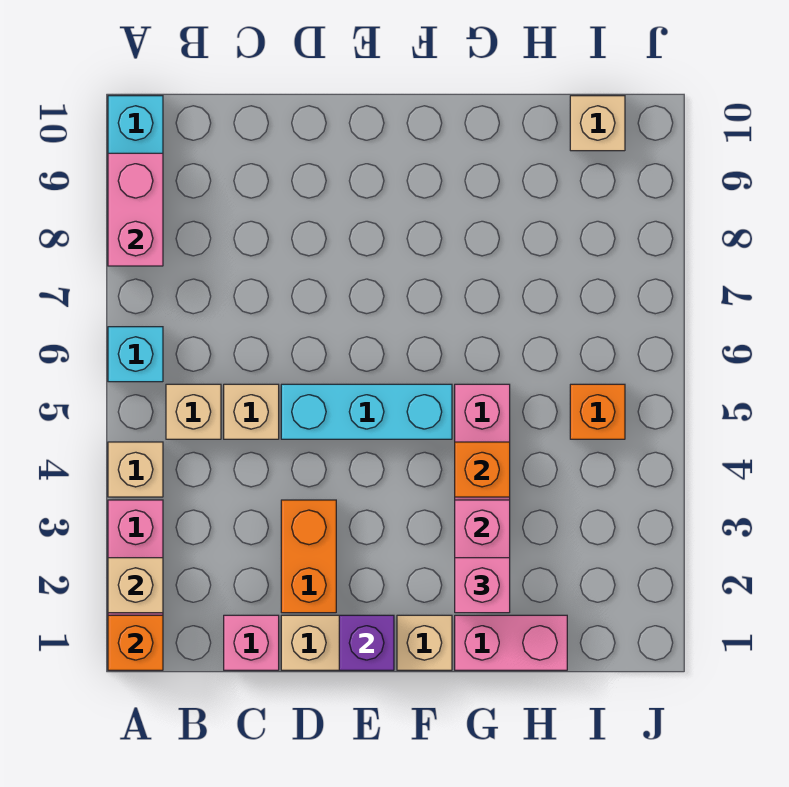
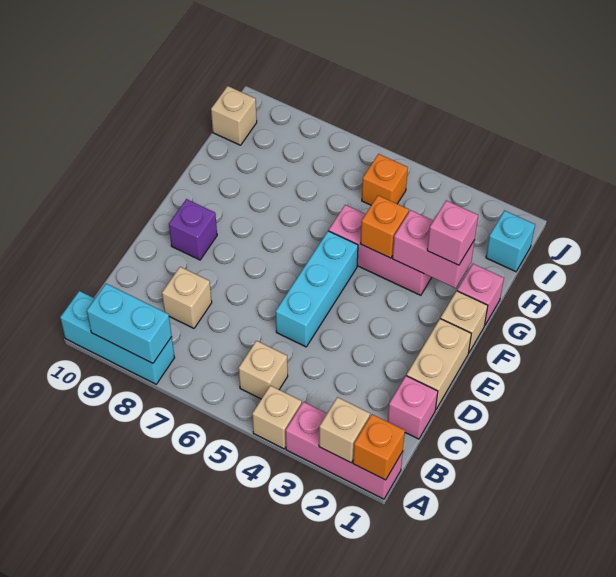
cyan brick A6 level 1 -> cyan brick I1 level 1
pink brick A8:A9 level 2 -> cyan brick A8:A9 level 2
tan brick C5 level 1 -> tan brick C8 level 1
orange brick D2:D3 level 1 -> none
purple brick E1 level 2 -> purple brick E9 level 1
pink brick G1:H1 level 1 -> pink brick G1 level 1

